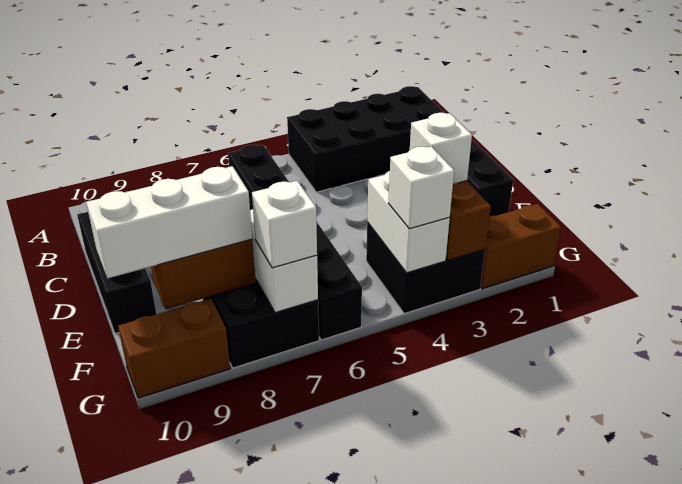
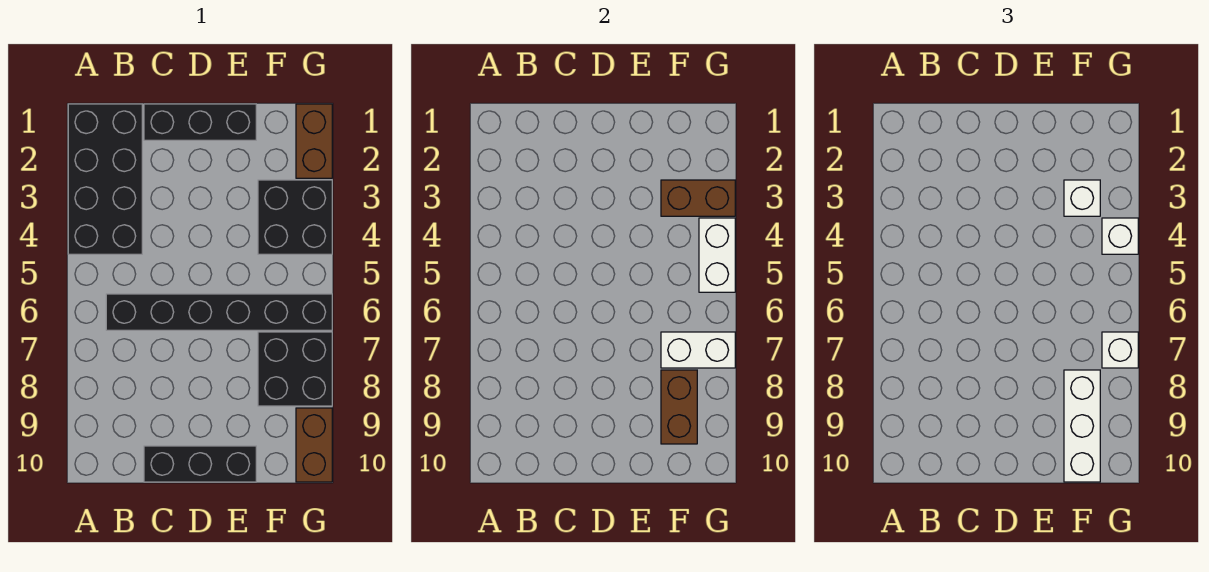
white brick F4:G4 level 2 -> white brick G4:G5 level 2

